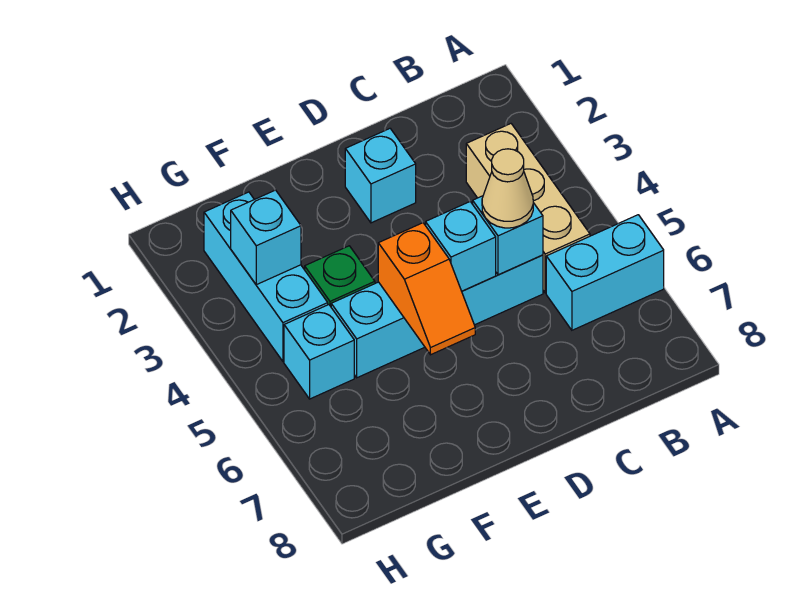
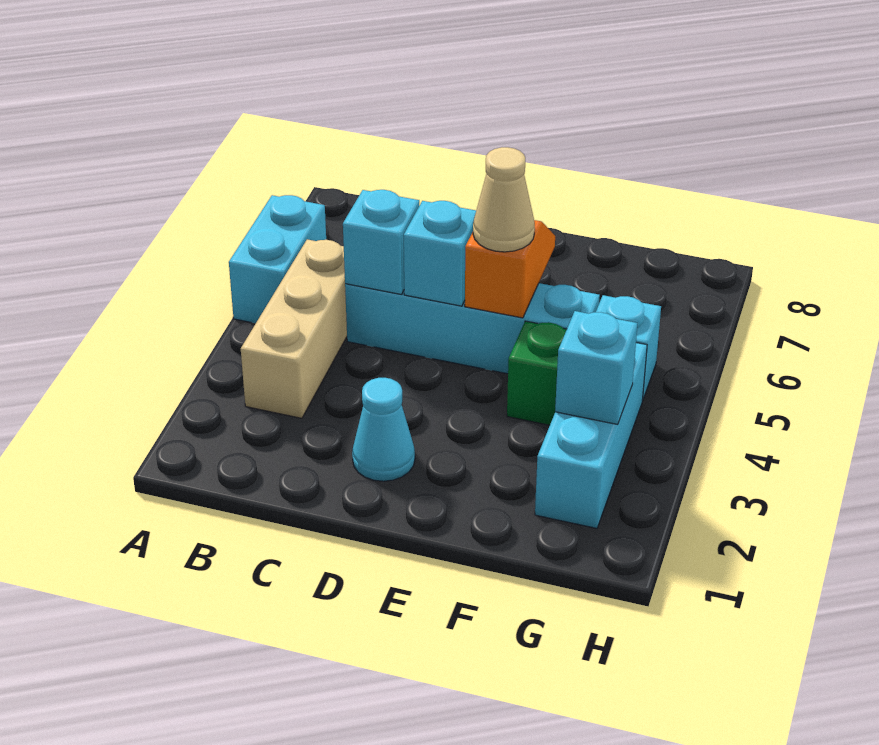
cyan brick A6:B6 level 1 -> cyan brick A5:A6 level 1
tan cone C5 level 3 -> tan cone E5 level 3
cyan brick D2 level 1 -> cyan cone D2 level 1

